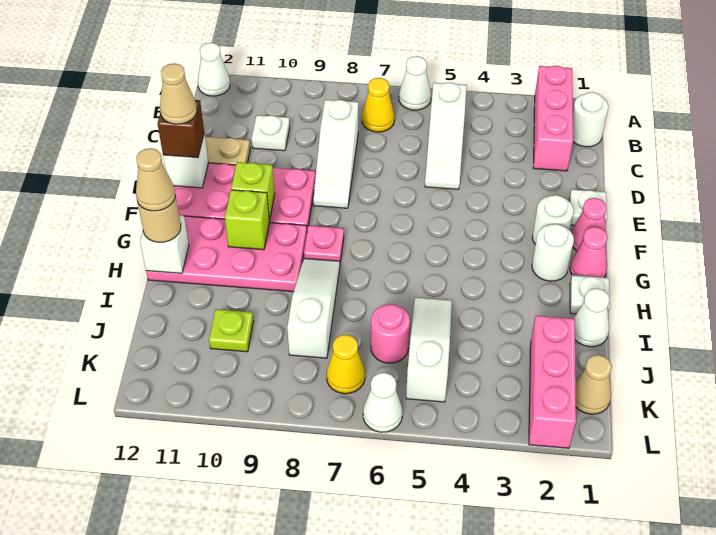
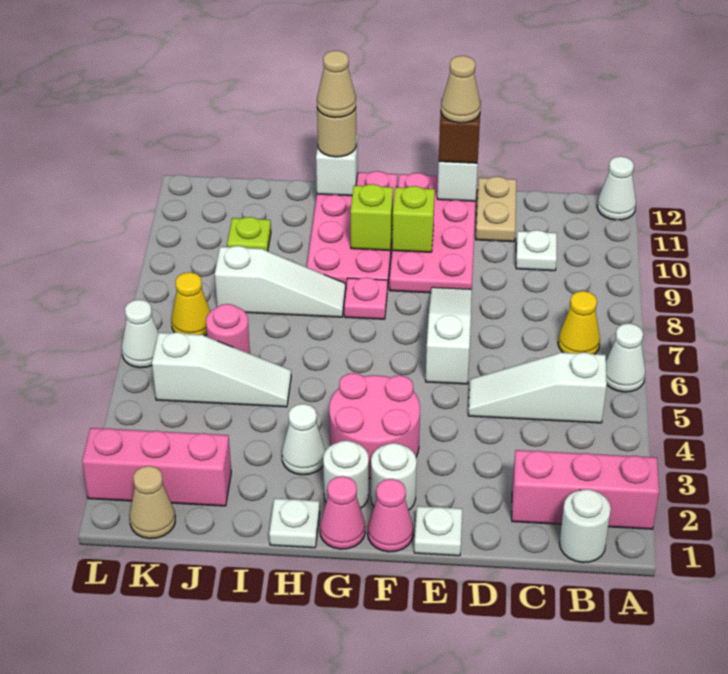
white slope C8:E8 level 1 top C -> white slope E6:E8 level 1 top 6
none -> pink round brick F3:G4 level 1
white cone I1 level 1 -> white cone H3 level 1

